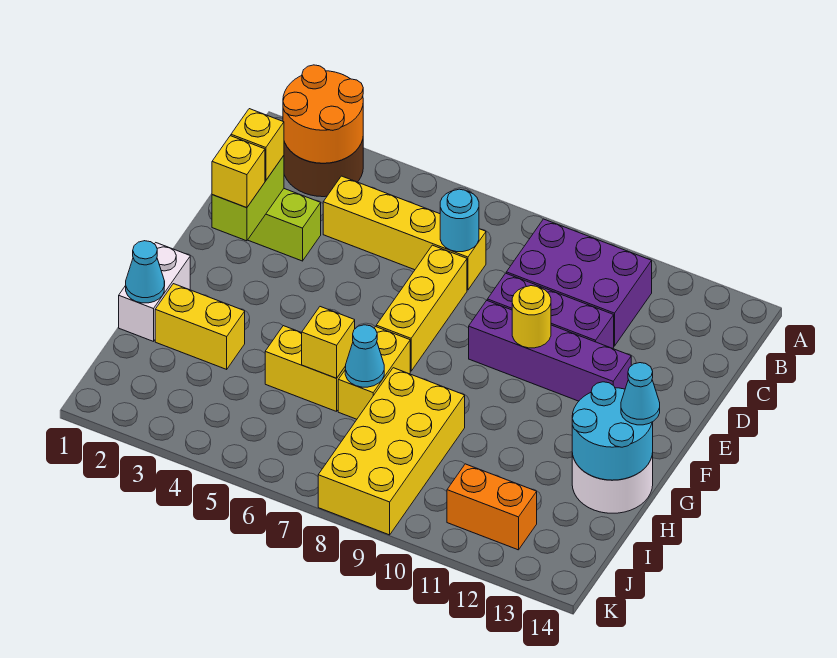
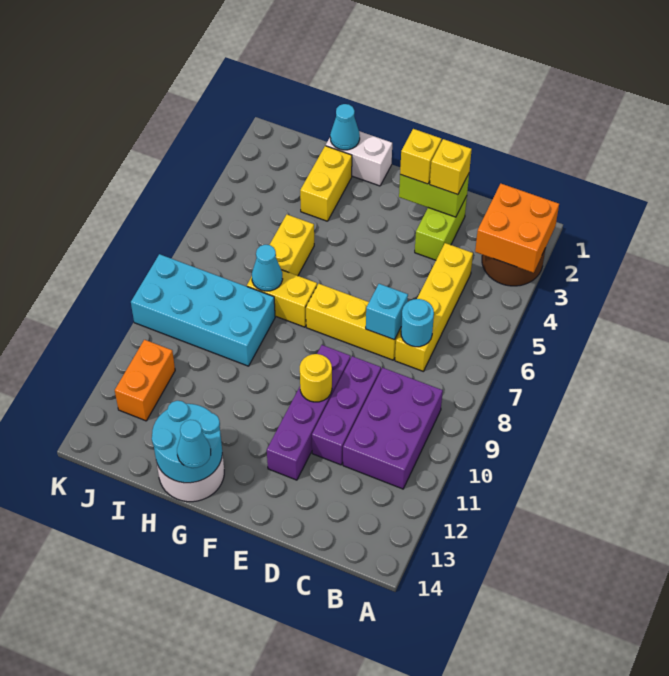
orange round brick A2:B3 level 2 -> orange brick A2:B3 level 2
none -> cyan brick D7 level 2
yellow brick H6 level 2 -> none
yellow brick H8:K9 level 1 -> cyan brick H8:K9 level 1

